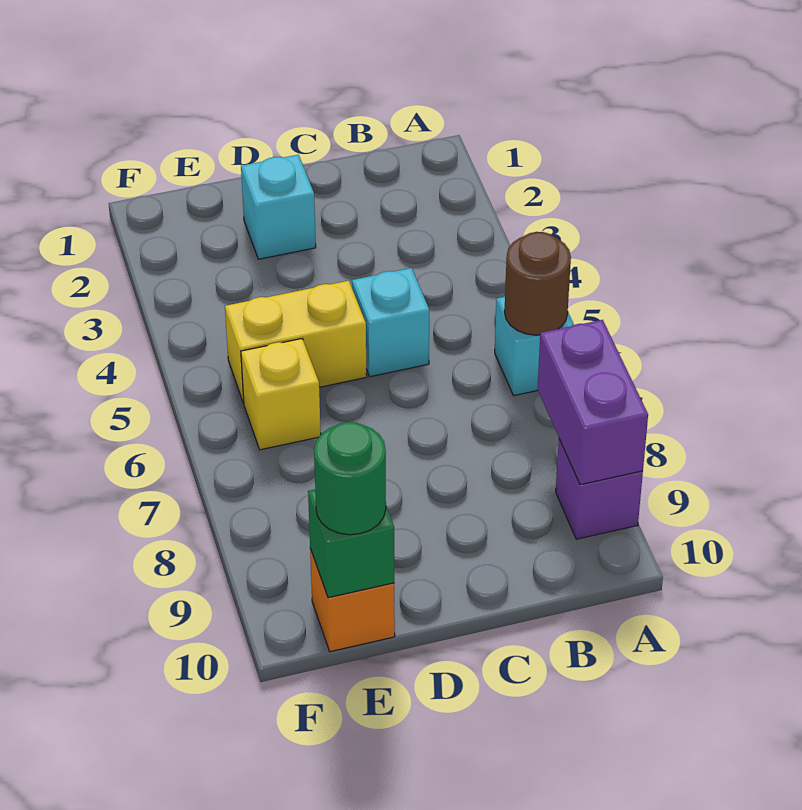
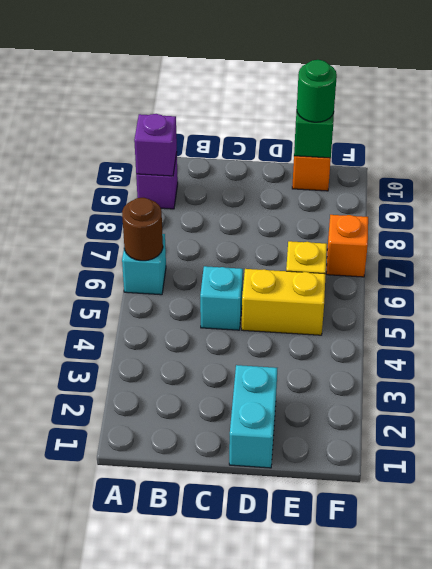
purple brick A8:A9 level 2 -> purple brick A9 level 2
cyan brick D2 level 1 -> cyan brick D1:D2 level 1
none -> orange brick F7 level 1

